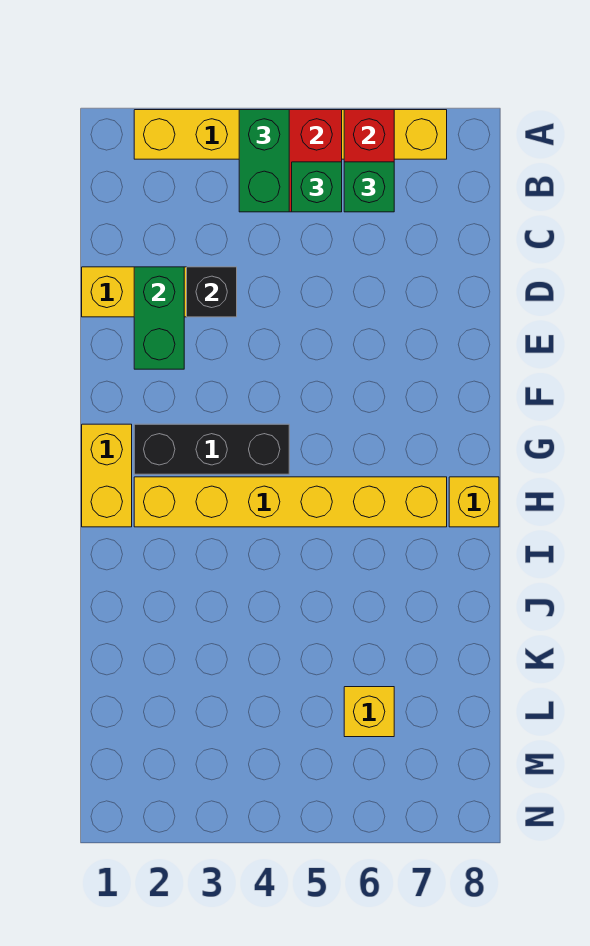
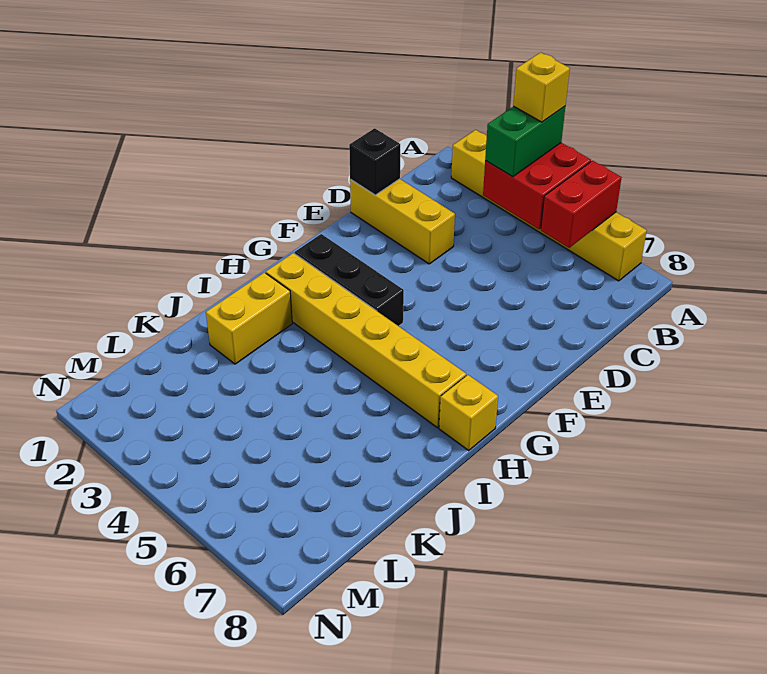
green brick B5 level 3 -> none
green brick B6 level 3 -> none
green brick D2:E2 level 2 -> none
black brick D3 level 2 -> black brick D1 level 2
yellow brick G1:H1 level 1 -> yellow brick I2:J2 level 1
yellow brick L6 level 1 -> yellow brick A4 level 4

